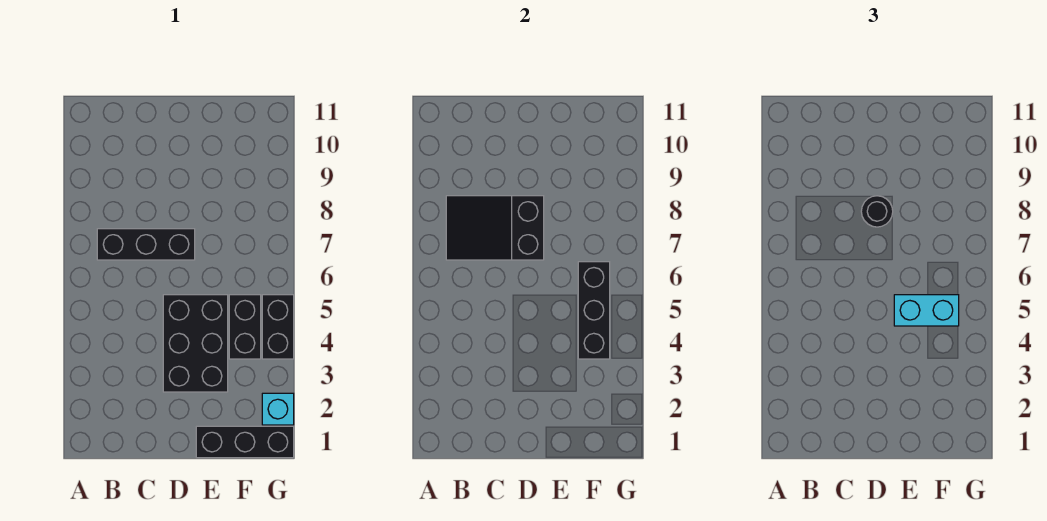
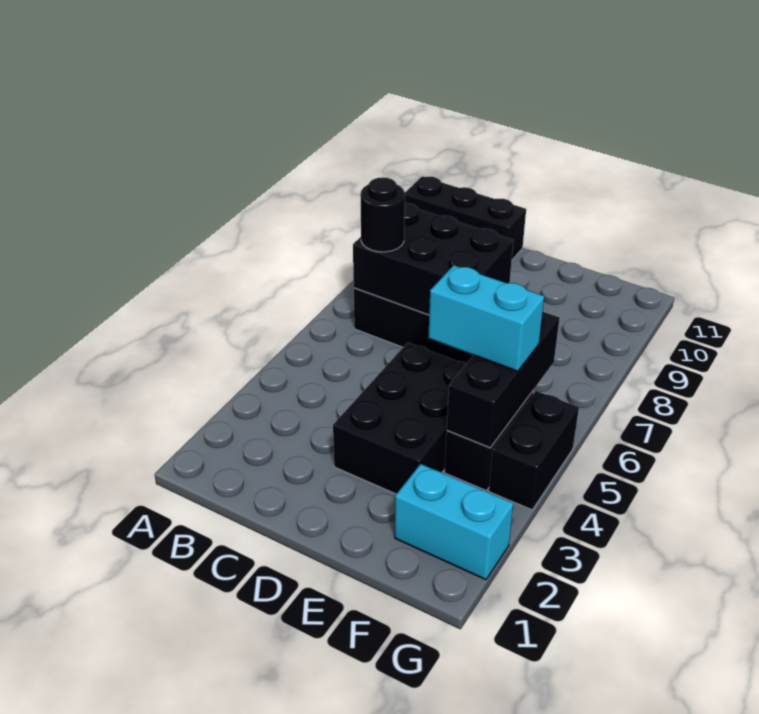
black slope B7:D8 level 2 top D -> black brick B7:D8 level 2
black round brick D8 level 3 -> black round brick B7 level 3
black brick E1:G1 level 1 -> black brick A11:C11 level 1
cyan brick G2 level 1 -> cyan brick F2:G2 level 1

